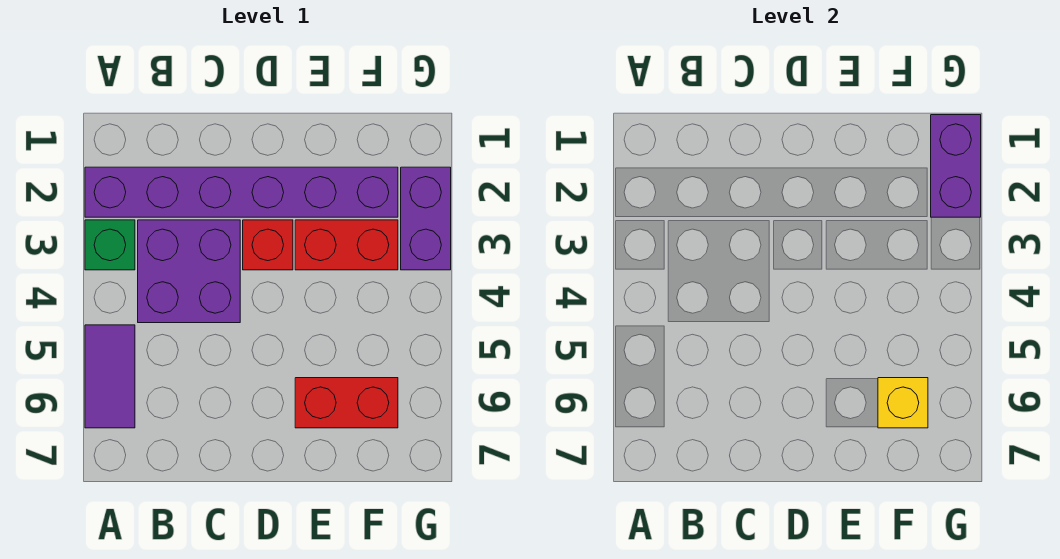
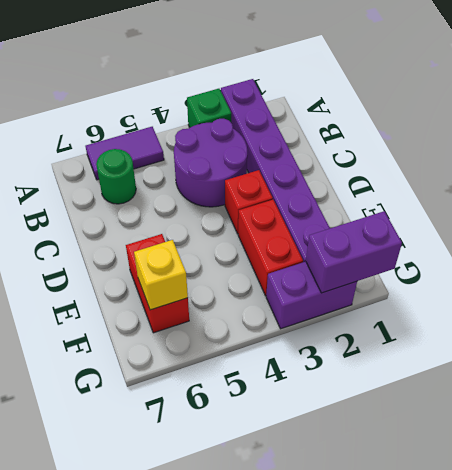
purple brick B3:C4 level 1 -> purple round brick B3:C4 level 1
none -> green round brick B6 level 1

